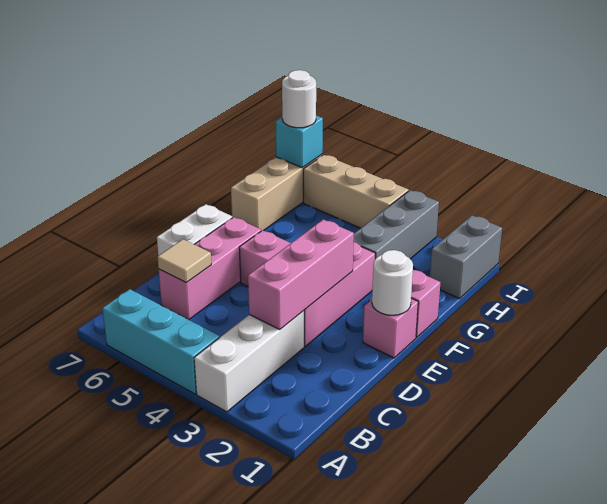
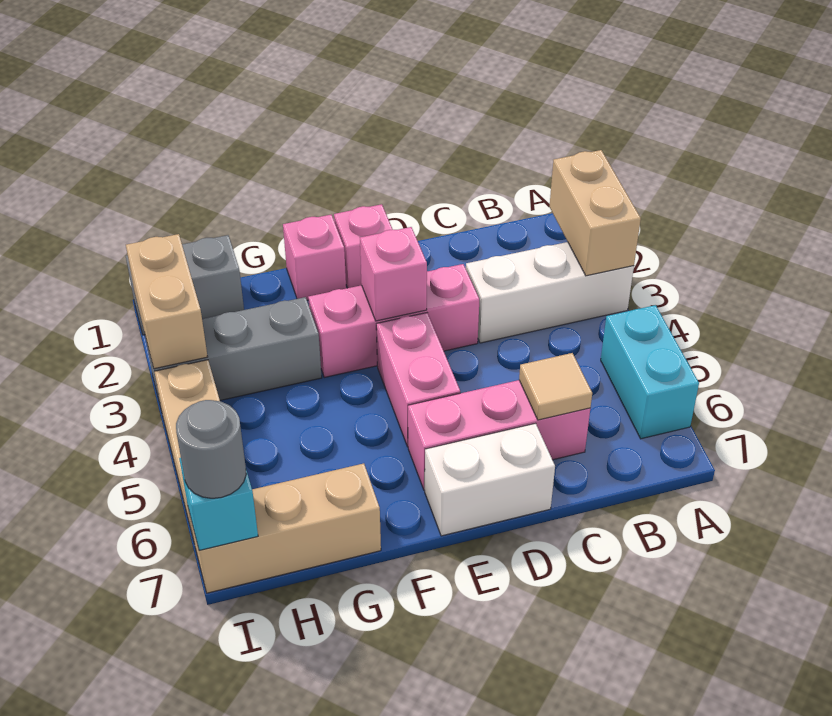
none -> tan brick A2:A3 level 2
cyan brick A4:A6 level 1 -> cyan brick A5:A6 level 1
pink brick C3:E3 level 2 -> pink brick E3 level 2
white round brick E1 level 2 -> none
none -> tan brick I2:I3 level 2
white round brick I7 level 3 -> grey round brick I7 level 3

